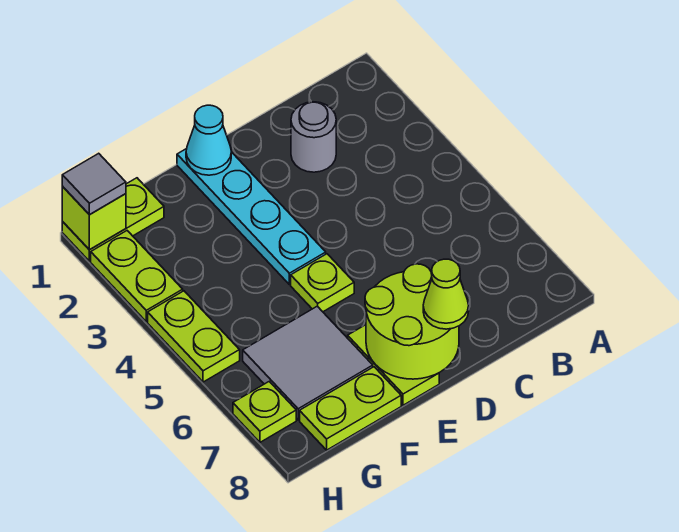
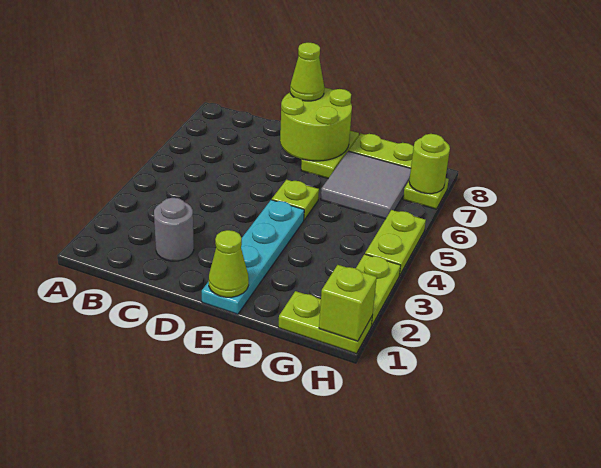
cyan cone E1 level 2 -> lime cone E1 level 2
grey tile H1 level 3 -> none
none -> lime round brick H7 level 2

